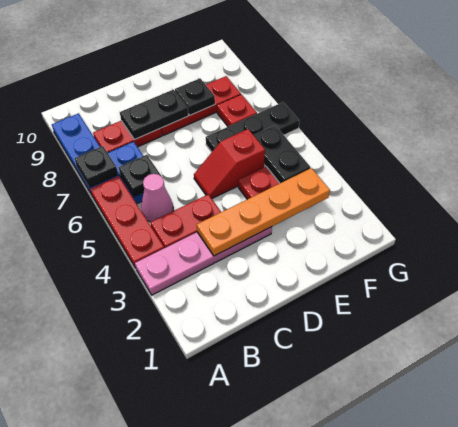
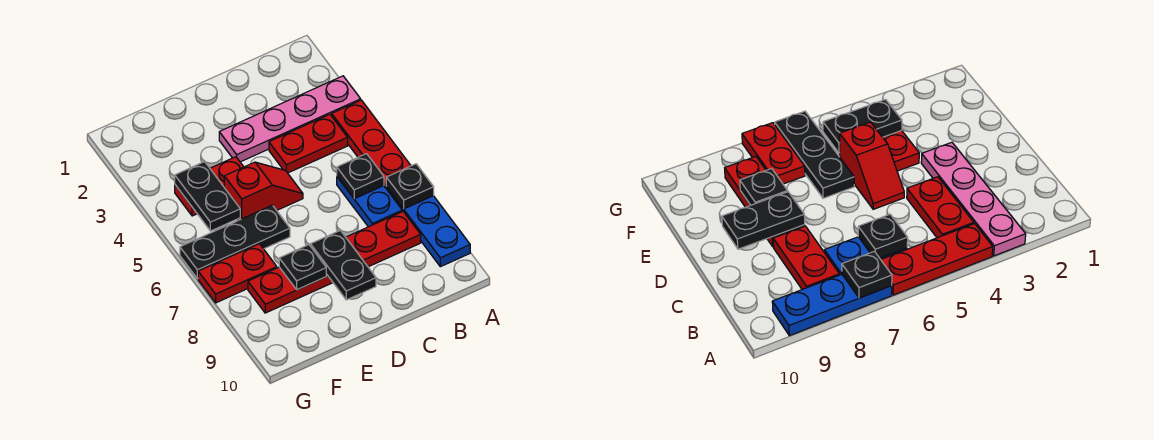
pink cone B5 level 1 -> none
orange plate C3:F3 level 2 -> none
black plate C8:D8 level 2 -> black plate D8:D9 level 2
red plate F7 level 1 -> red plate F7:G7 level 1

